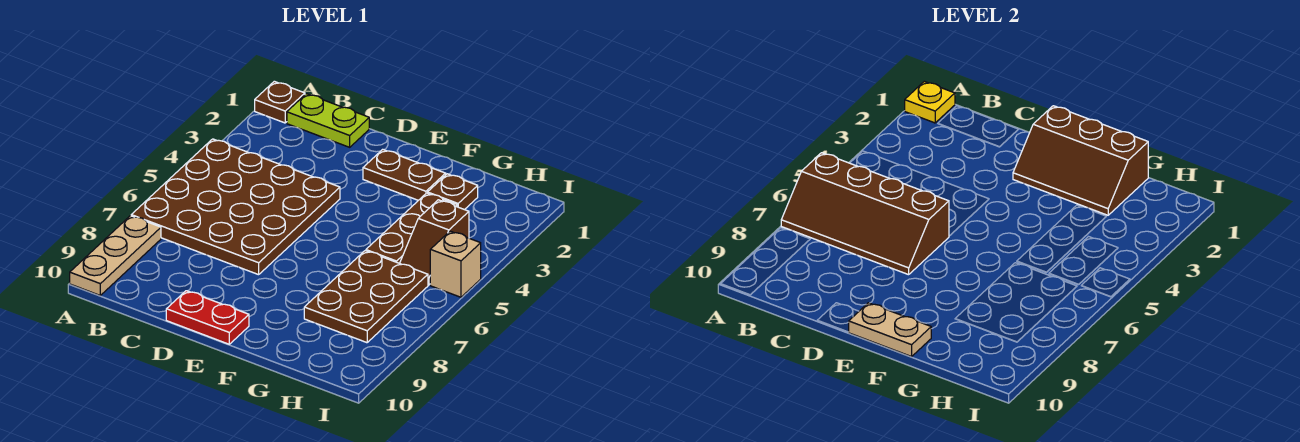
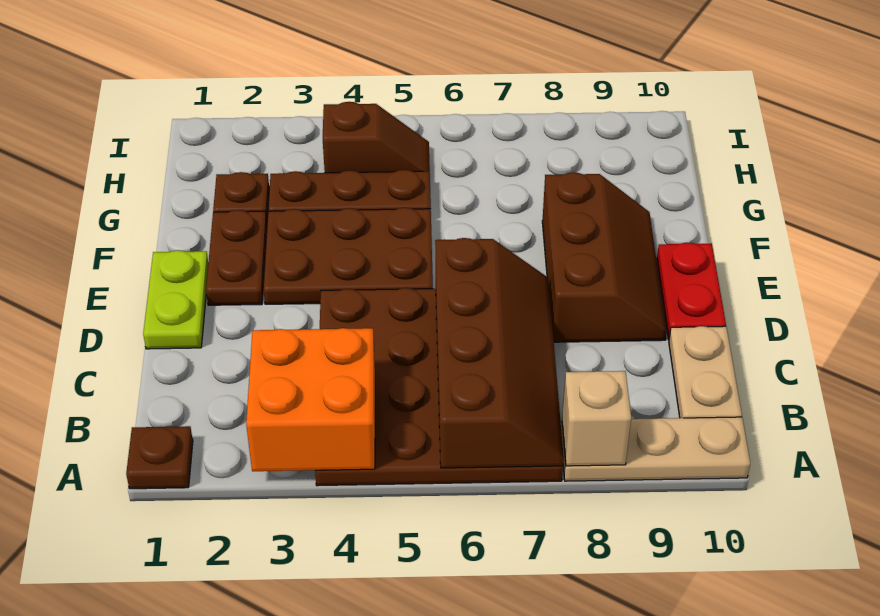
yellow plate A1 level 2 -> none
none -> orange brick A3:B4 level 2
lime plate B1:C1 level 1 -> lime plate D1:E1 level 1
brown slope E1:G2 level 2 top 1 -> brown slope D8:F9 level 1 top 8
tan plate E10:F10 level 2 -> tan plate B10:C10 level 1
brown plate G6:H8 level 1 -> brown plate E3:F5 level 1
tan brick I5 level 1 -> tan brick A8 level 2

